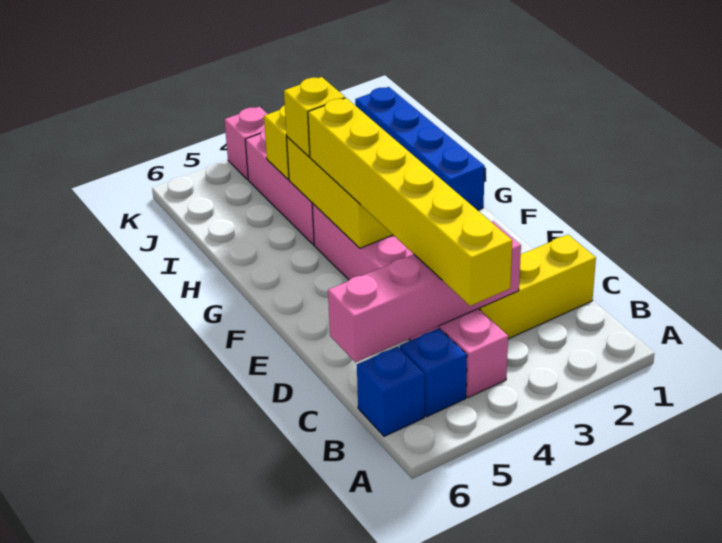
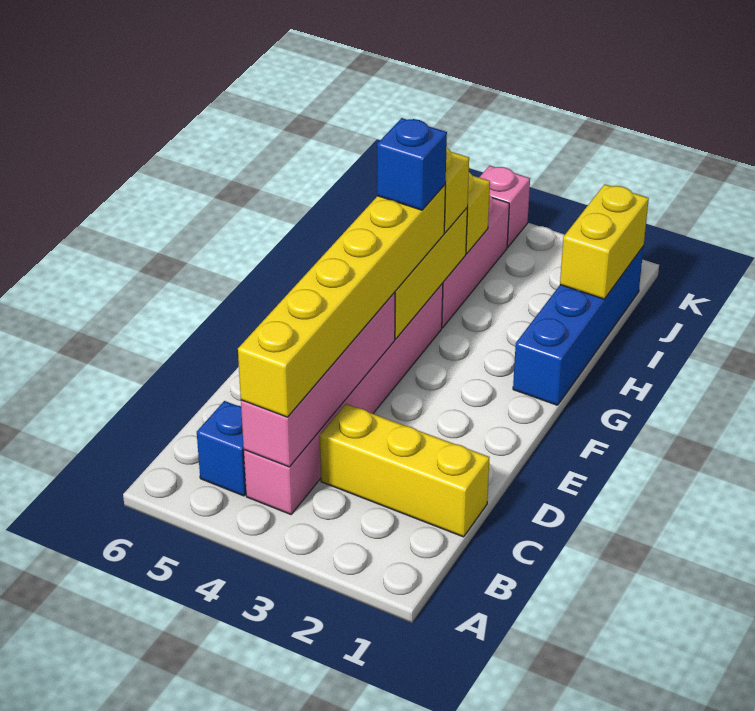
blue brick B6 level 1 -> blue brick G4 level 4
pink brick C3:C6 level 2 -> pink brick B4:E4 level 2
none -> yellow brick I1:J1 level 2

